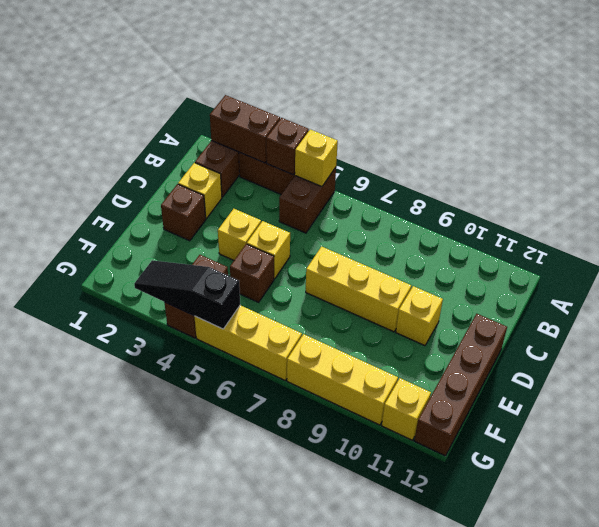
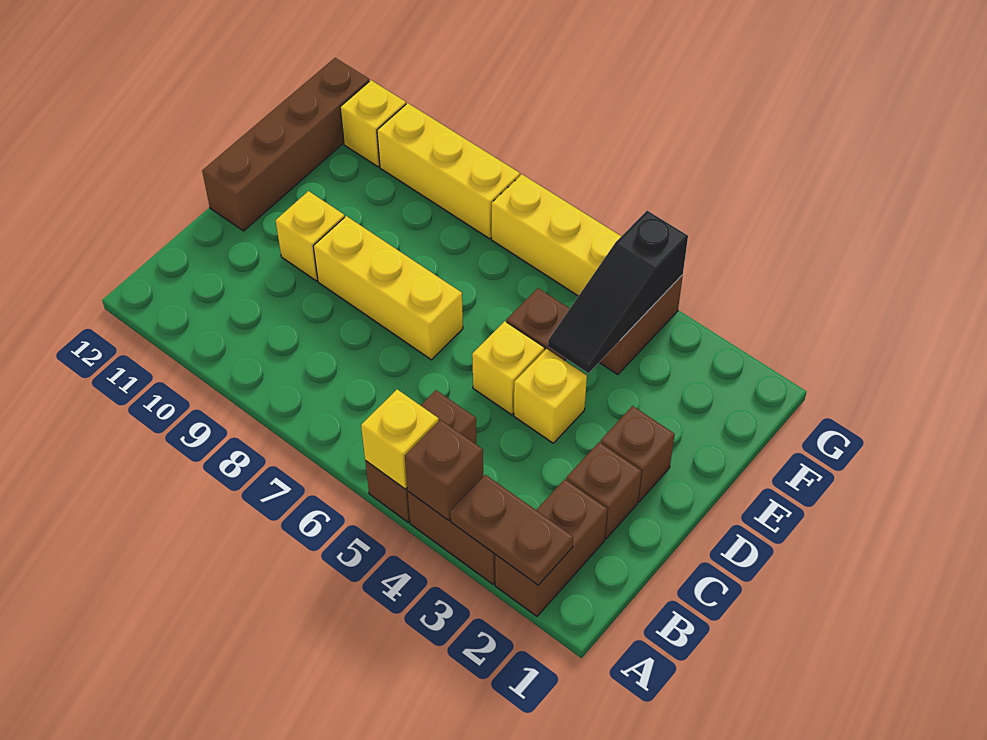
brown brick A2:A3 level 2 -> brown plate A2:A3 level 2
yellow brick C2 level 1 -> brown brick C2 level 1
black slope G3:G5 level 2 top 5 -> black slope E4:G4 level 2 top G

